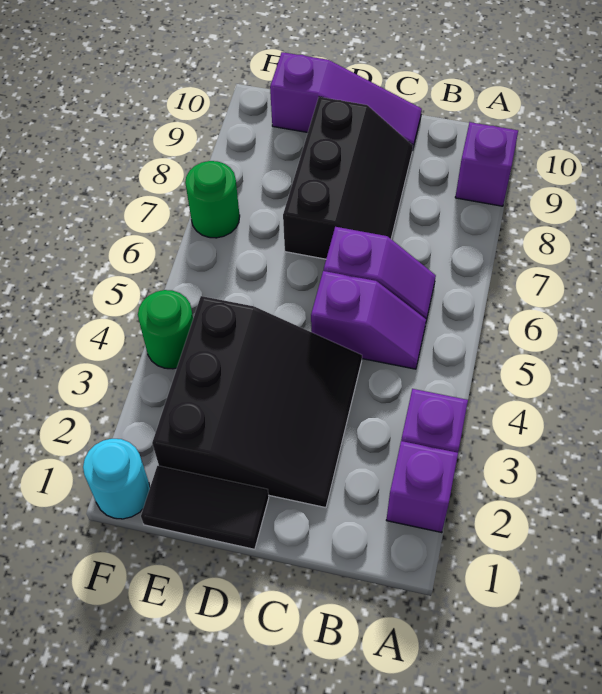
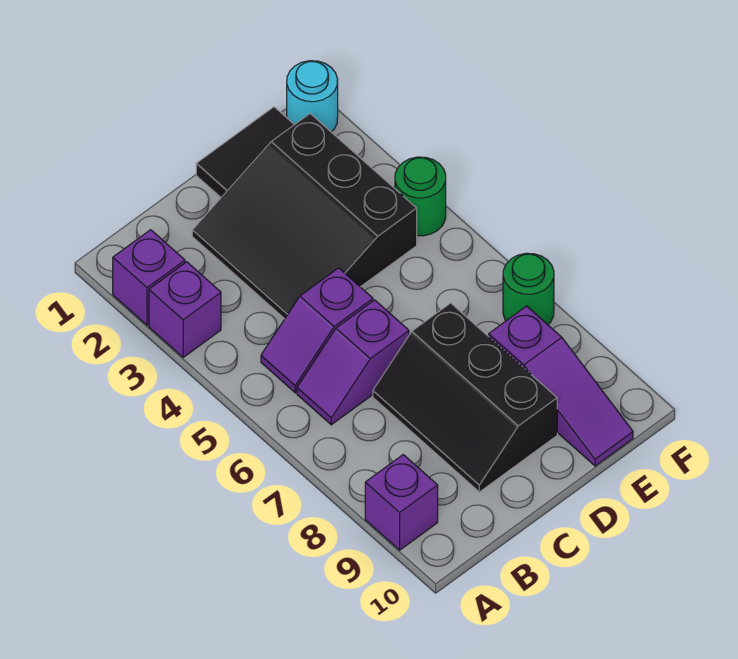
purple slope C10:E10 level 1 top E -> purple slope E8:E10 level 1 top 8

